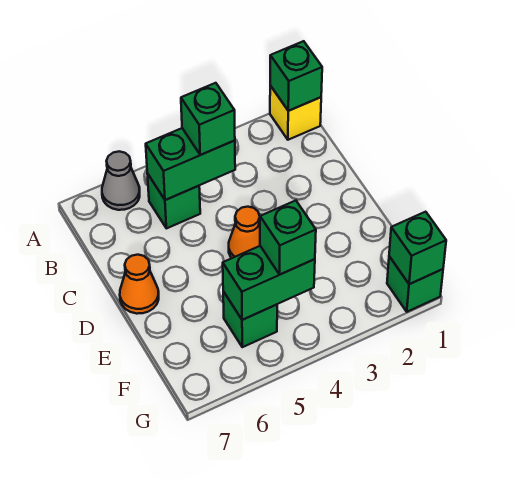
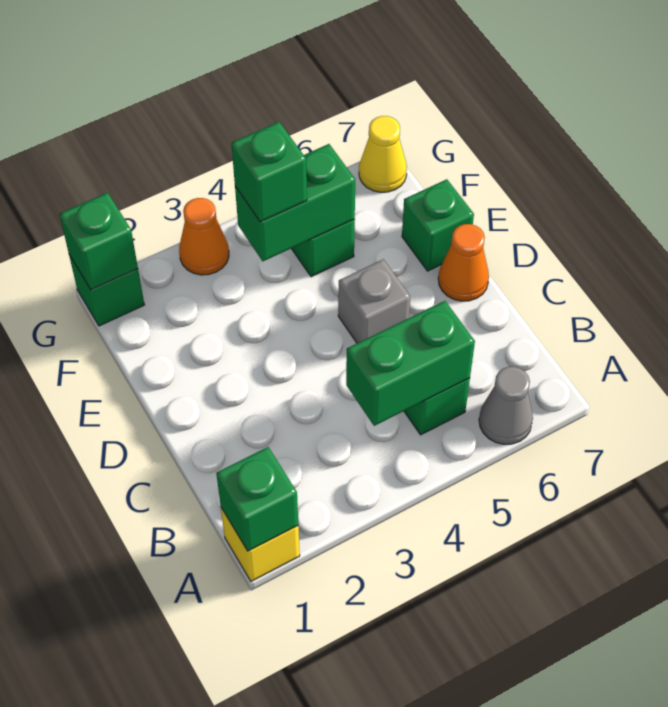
green brick B4 level 3 -> green brick E7 level 1
orange cone D4 level 1 -> orange cone G3 level 1
none -> grey brick D5 level 1
none -> yellow cone G7 level 1

